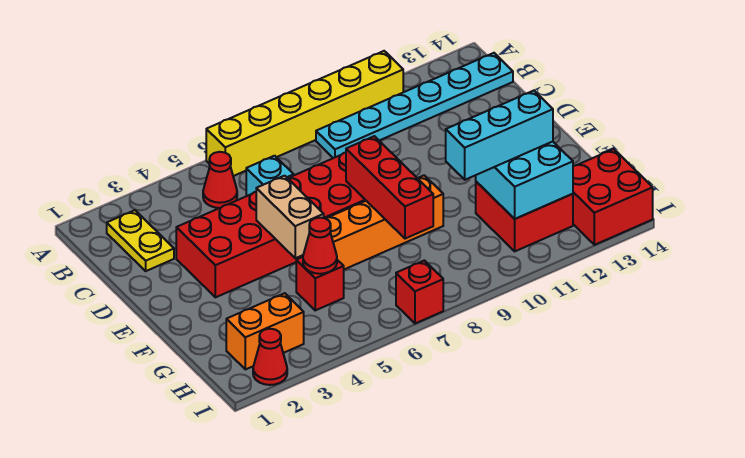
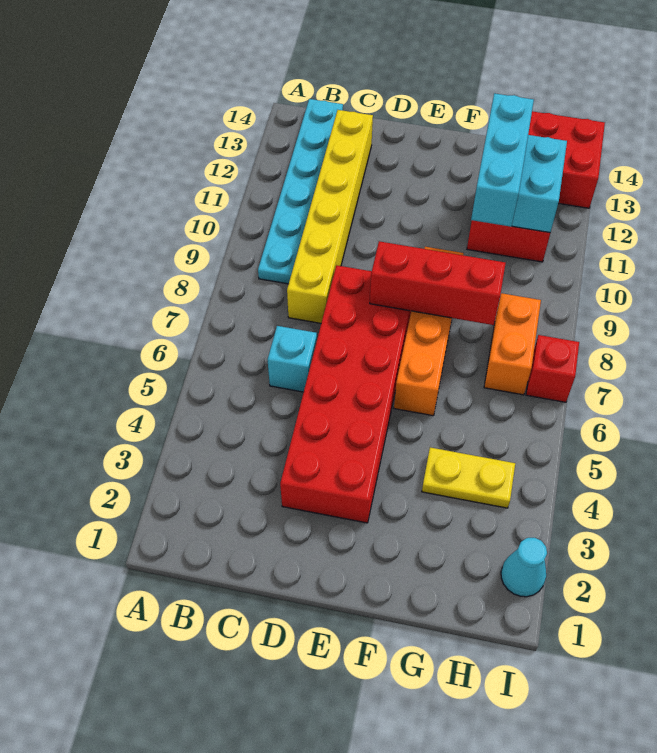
yellow brick A6:A11 level 1 -> yellow brick C8:C13 level 1
yellow plate B2:C2 level 1 -> yellow plate G4:H4 level 1
red cone B5 level 1 -> none
tan brick E5:F5 level 2 -> none
red brick G5 level 1 -> none
red cone G5 level 2 -> none
orange brick H2:H3 level 1 -> orange brick H7:H8 level 1
red cone I2 level 1 -> cyan cone I2 level 1

